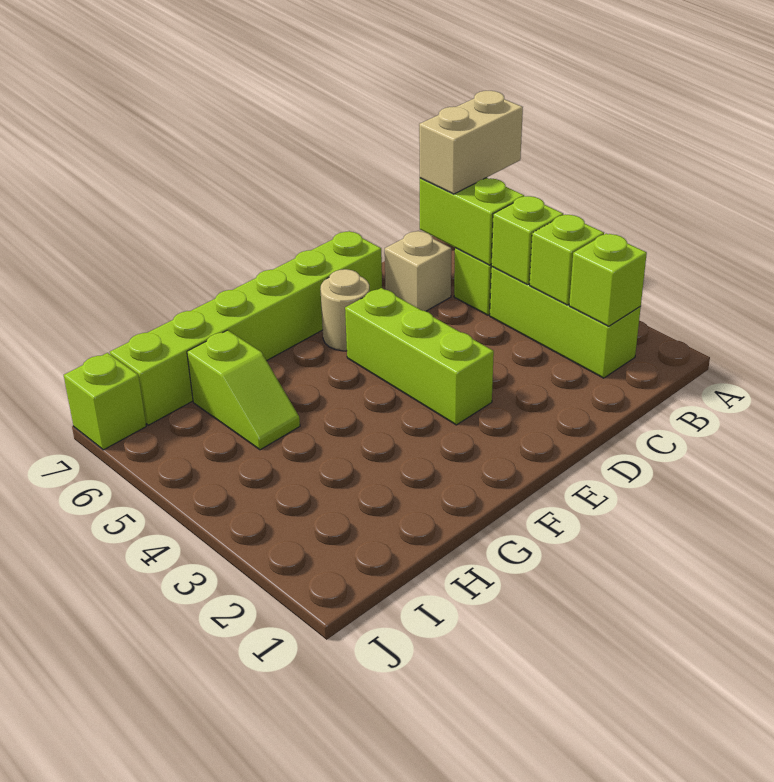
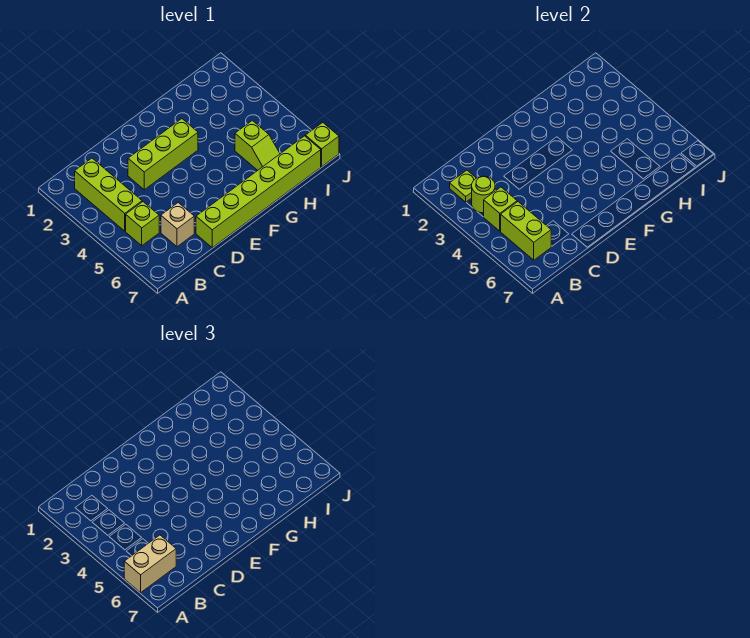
lime brick B2 level 2 -> lime plate B2 level 2
lime brick B3 level 2 -> lime round brick B3 level 2
lime brick E3:E5 level 1 -> lime brick D3:F3 level 1
tan round brick E6 level 1 -> none
lime slope H5:H6 level 1 top 6 -> lime slope H5:H6 level 1 top 5

